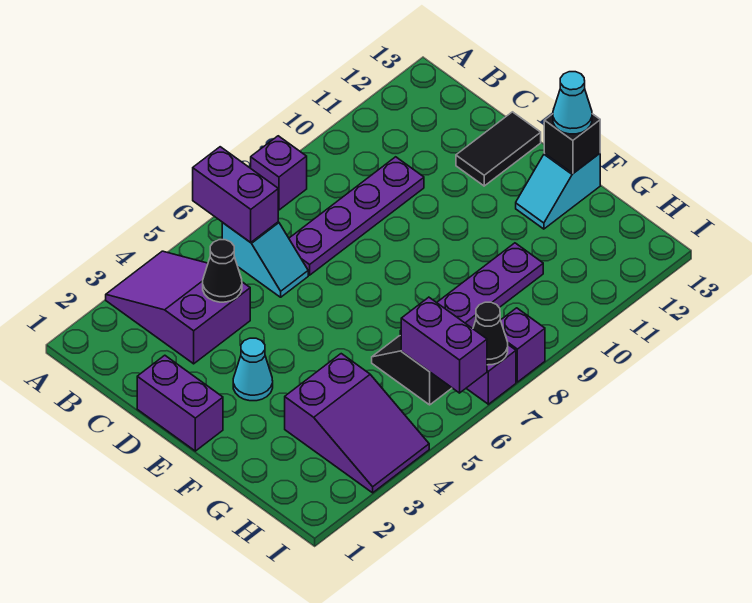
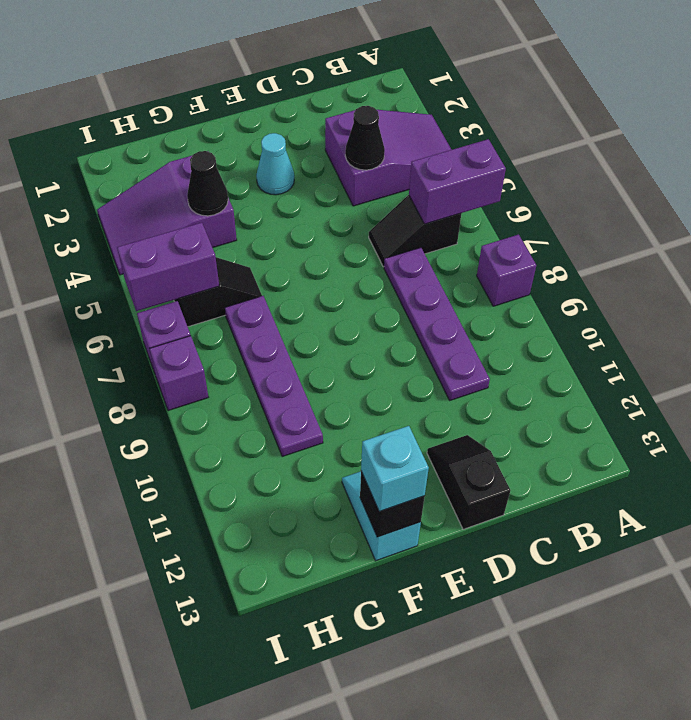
cyan slope B6:C6 level 1 top B -> black slope B6:C6 level 1 top B
purple brick D1:E1 level 1 -> none
black tile D12:D13 level 1 -> black slope D12:D13 level 1 top 13
cyan cone F13 level 3 -> cyan brick F13 level 3
black cone I7 level 2 -> black cone G4 level 2

